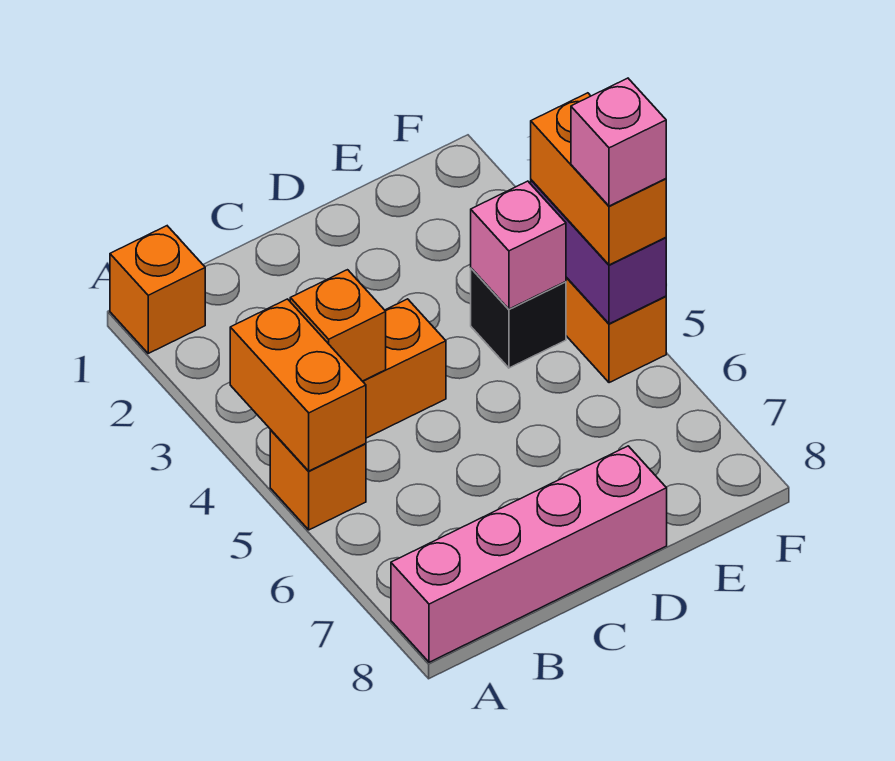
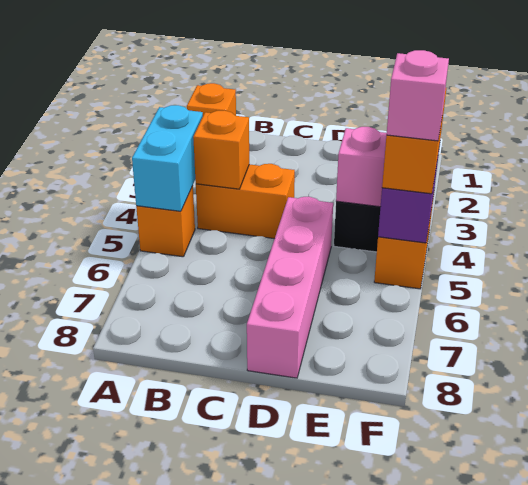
orange brick A4:A5 level 2 -> cyan brick A4:A5 level 2
pink brick A8:D8 level 1 -> pink brick D5:D8 level 1

